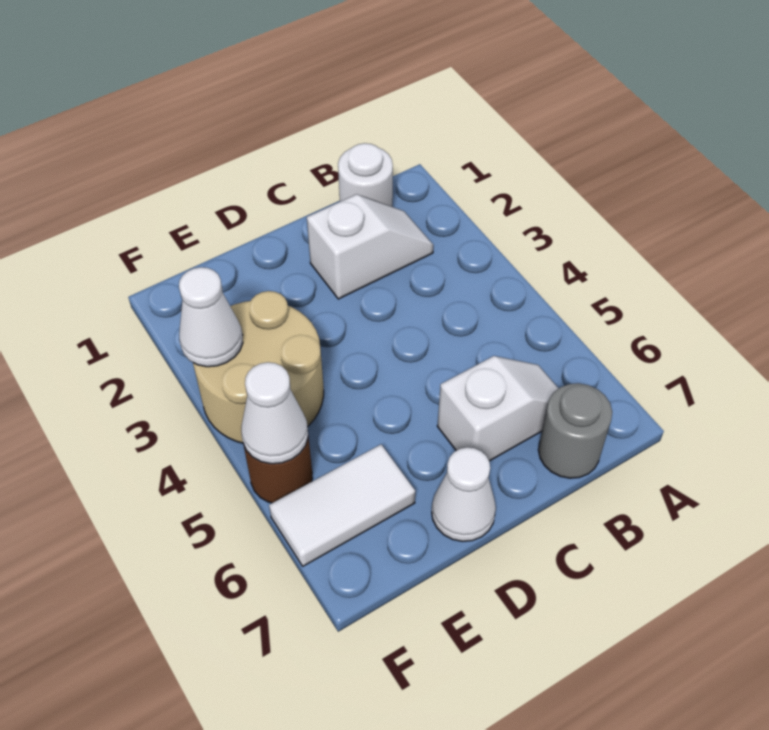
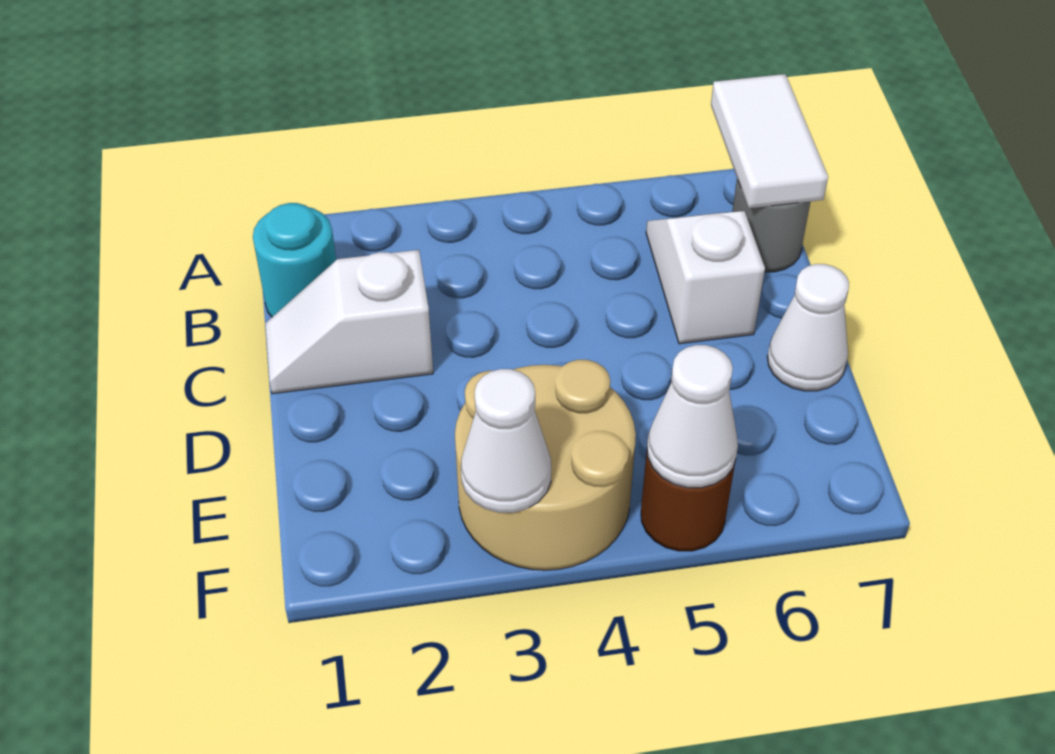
white round brick B1 level 1 -> cyan round brick B1 level 1
white slope B2:C2 level 1 top C -> white slope C1:C2 level 1 top 2
white tile E6:F6 level 1 -> white tile A7:B7 level 2

